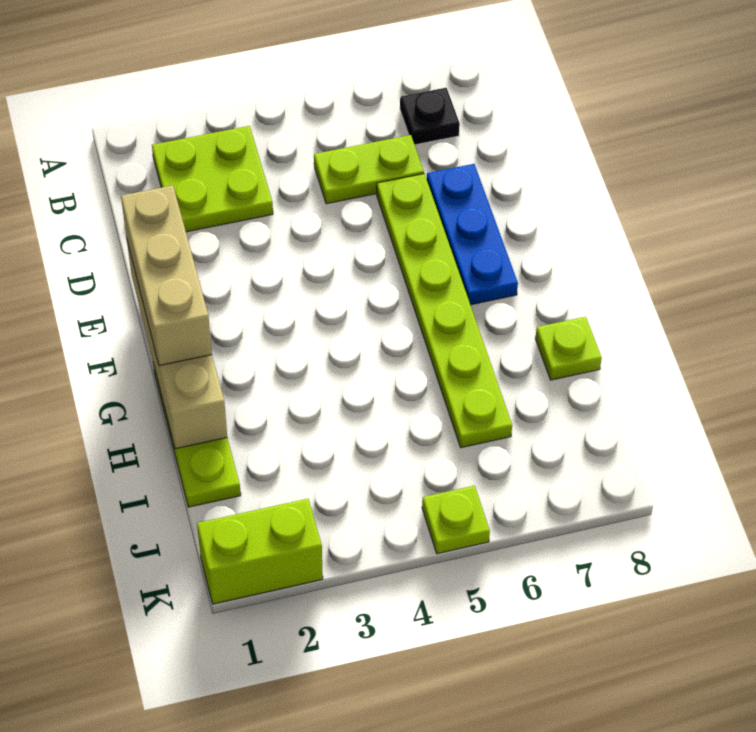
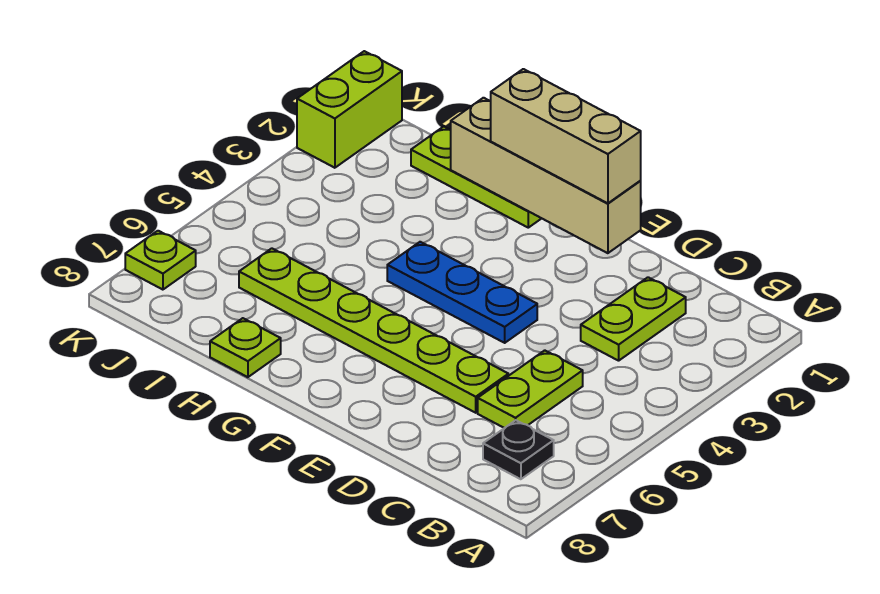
lime plate B2:C3 level 1 -> lime plate C2:C3 level 1
blue plate D7:F7 level 1 -> blue plate E4:G4 level 1
lime plate K5 level 1 -> lime plate K7 level 1

